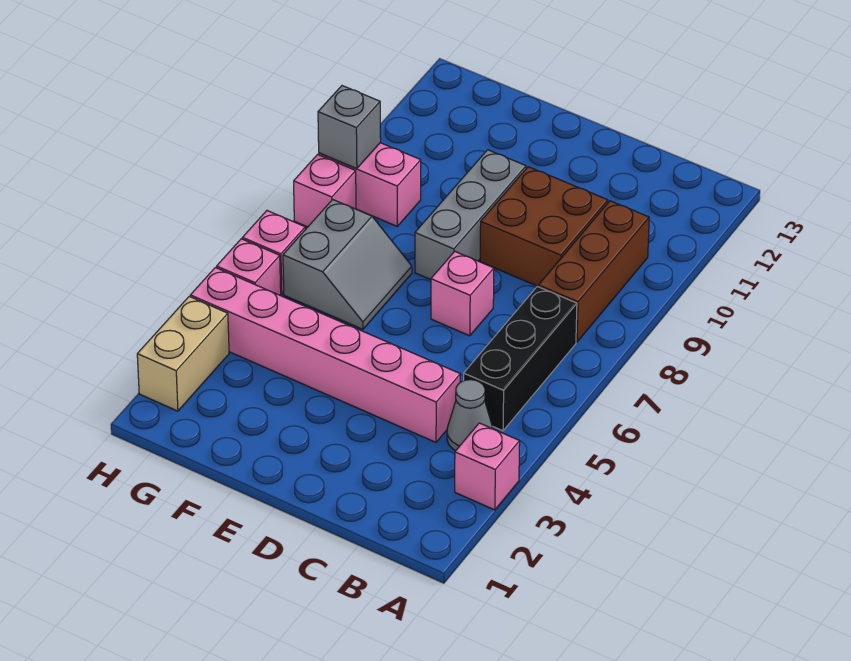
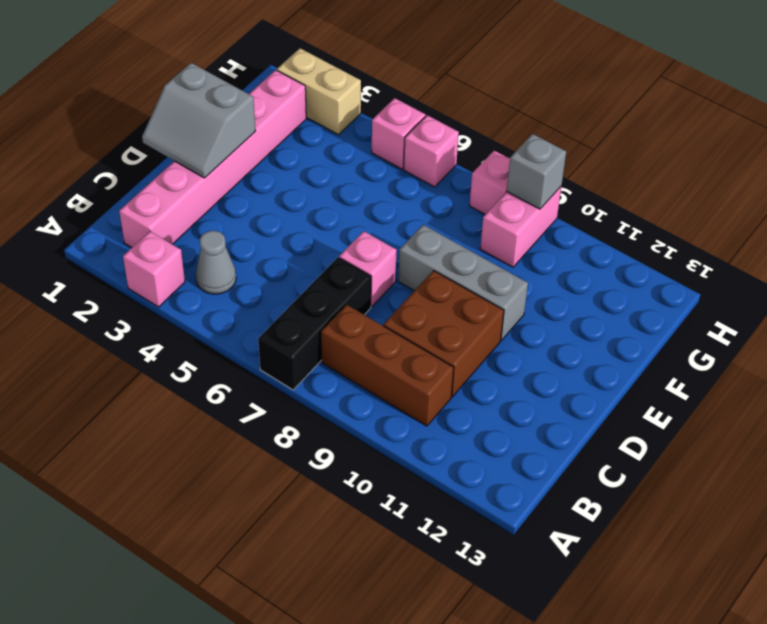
black brick B5:B7 level 1 -> black brick A7:C7 level 1
pink brick C4:H4 level 1 -> pink brick B2:G2 level 1
grey slope F6:G7 level 1 top G -> grey slope D1:E2 level 2 top E

